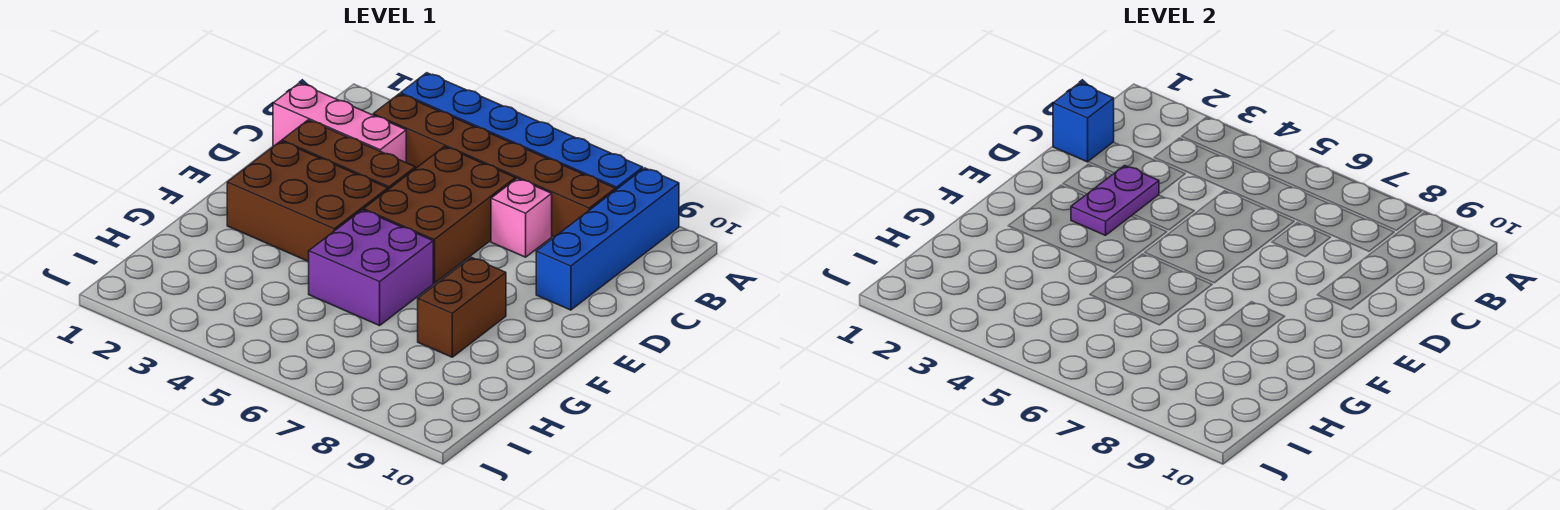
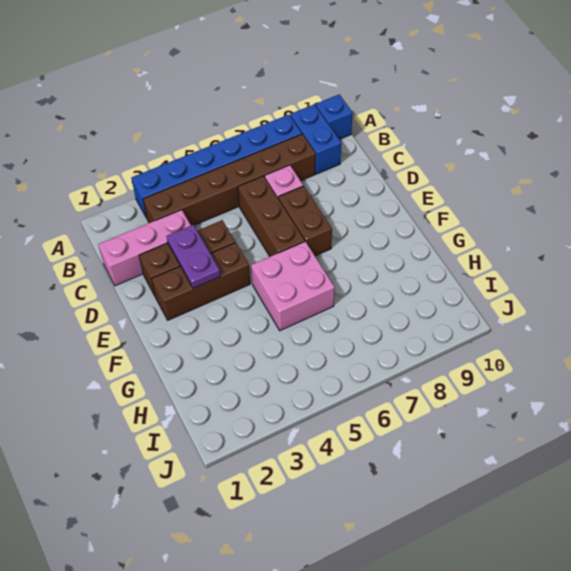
blue brick A9:D9 level 1 -> blue brick A9:B9 level 1
blue brick C1 level 2 -> blue brick A10 level 1
brown brick C5:E6 level 1 -> brown brick C6:E6 level 1
brown brick E2:F4 level 1 -> brown brick E2:E4 level 1
purple brick F5:G6 level 1 -> pink brick F5:G6 level 1
brown brick F8:G8 level 1 -> brown brick D7:E7 level 1

